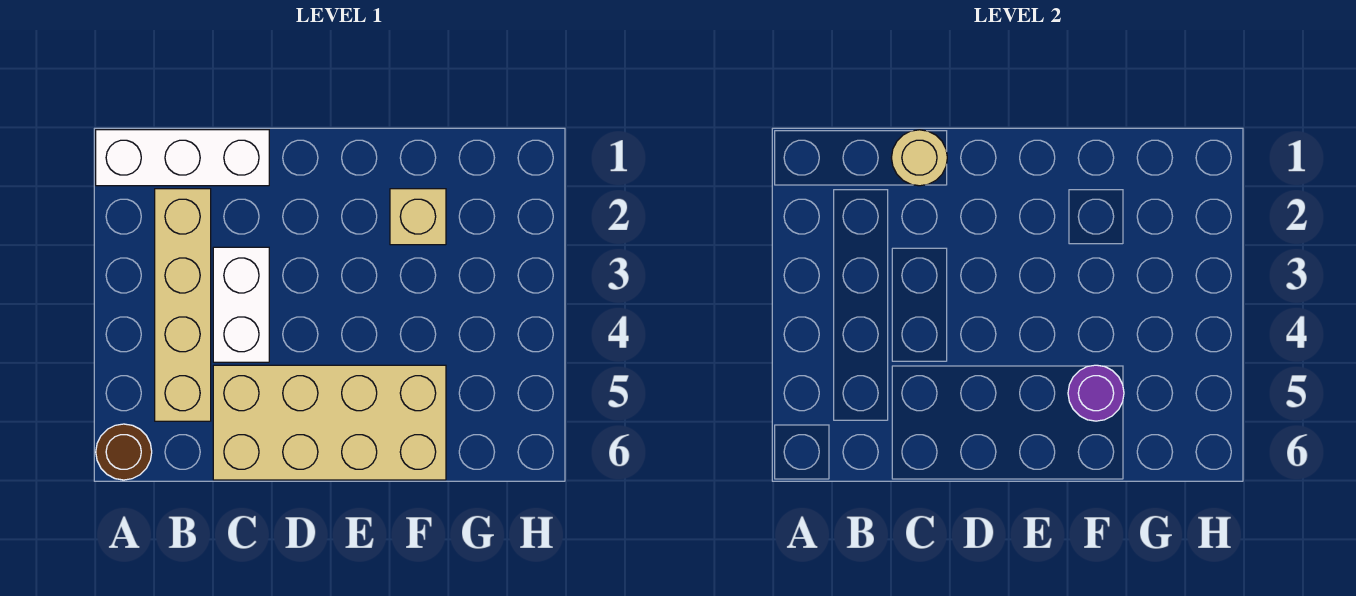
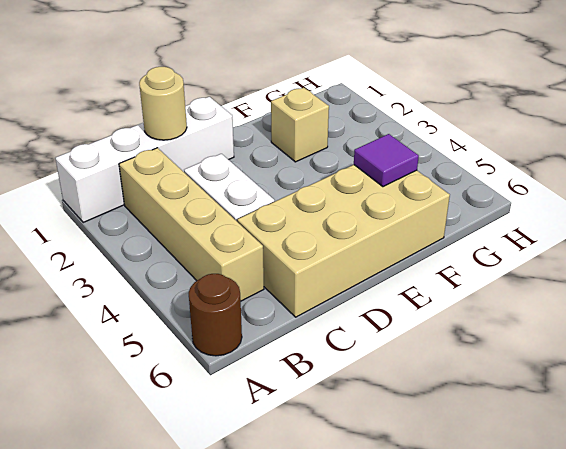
white brick A1:C1 level 1 -> white brick A1:D1 level 1
purple round brick F5 level 2 -> purple tile F5 level 2

